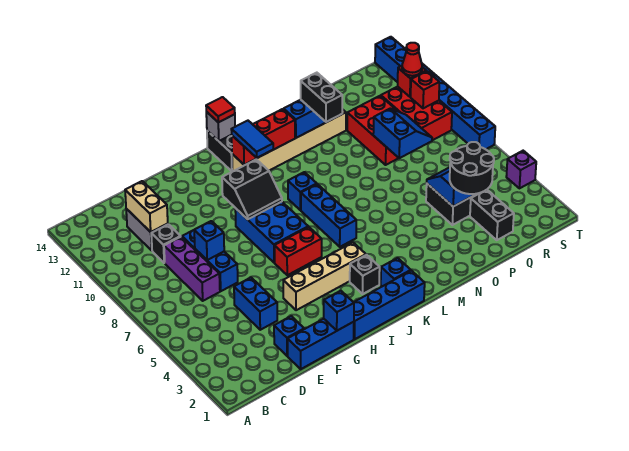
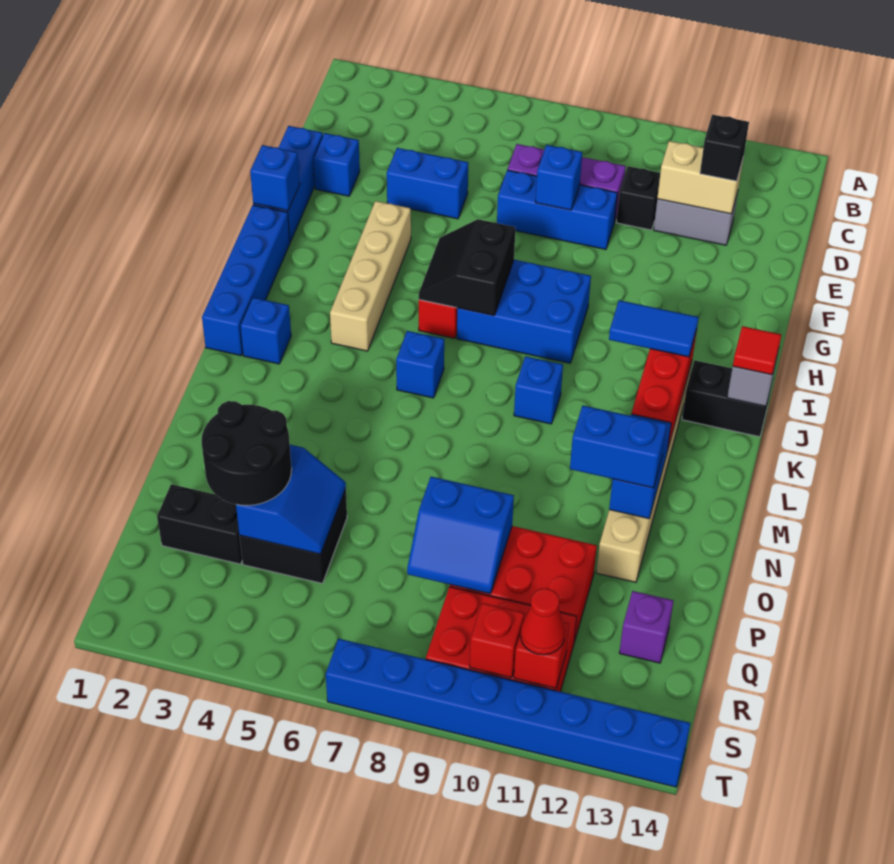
black slope H9:I10 level 2 top 10 -> black slope H6:I7 level 2 top 7
black brick J3 level 1 -> black brick D12 level 3
blue brick K6:K8 level 1 -> blue brick K6 level 1
black brick N11:N12 level 3 -> blue brick N11:N12 level 3
purple brick T4 level 1 -> purple brick Q13 level 1

